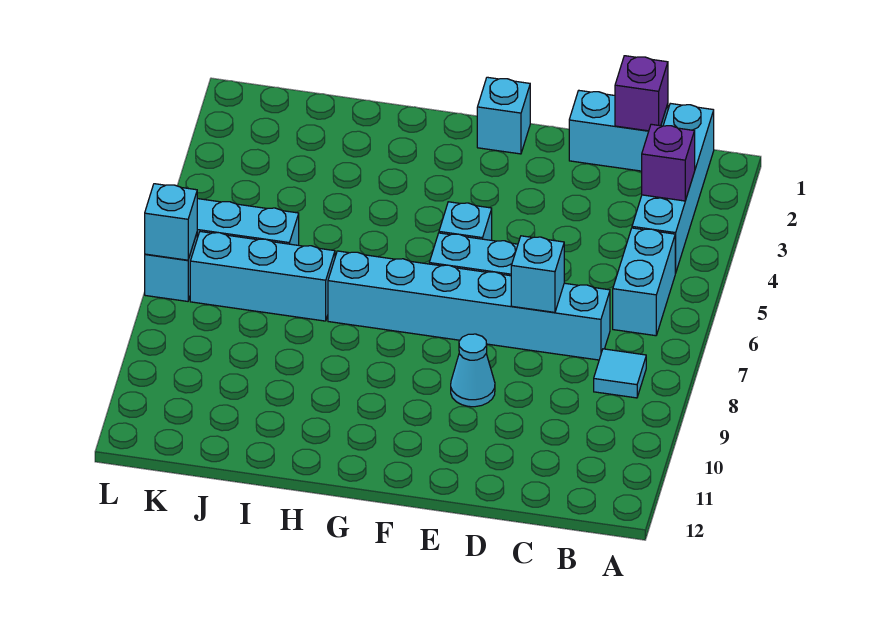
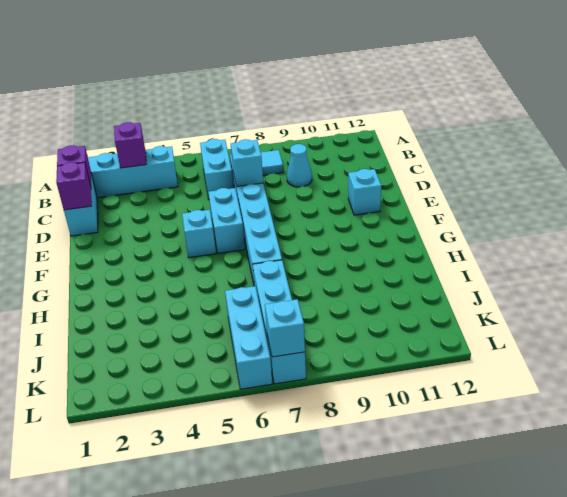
cyan brick B5:B6 level 1 -> cyan brick B6:C6 level 1
none -> purple brick D1 level 2
cyan cone E9 level 1 -> cyan cone C9 level 1
cyan brick F1 level 1 -> cyan brick E11 level 1

